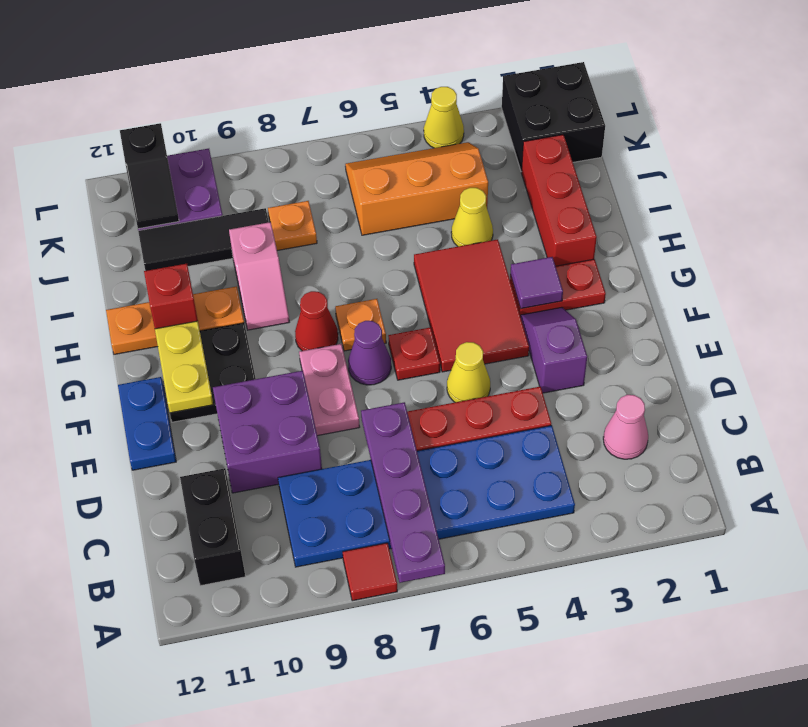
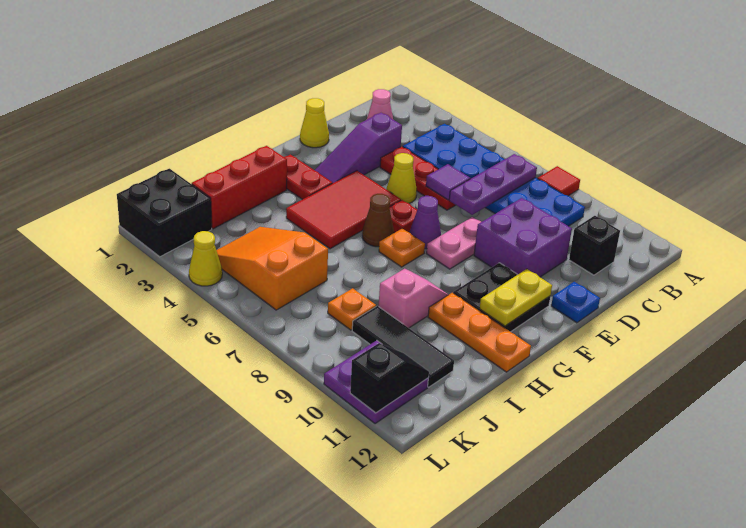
purple plate A7:D7 level 2 -> purple plate B7:D7 level 2
black brick B11:C11 level 1 -> black brick C11 level 1
purple slope E3:F3 level 1 top E -> purple slope D3:F3 level 1 top D
blue plate E12:F12 level 1 -> blue plate E12 level 1
purple tile G3 level 2 -> purple tile D6 level 2
none -> brown cone G6 level 1
red cone G8 level 1 -> none
red brick H11 level 2 -> none
yellow cone I4 level 1 -> yellow cone E1 level 1
orange slope J4:K6 level 1 top J -> orange slope J4:K6 level 1 top 6

